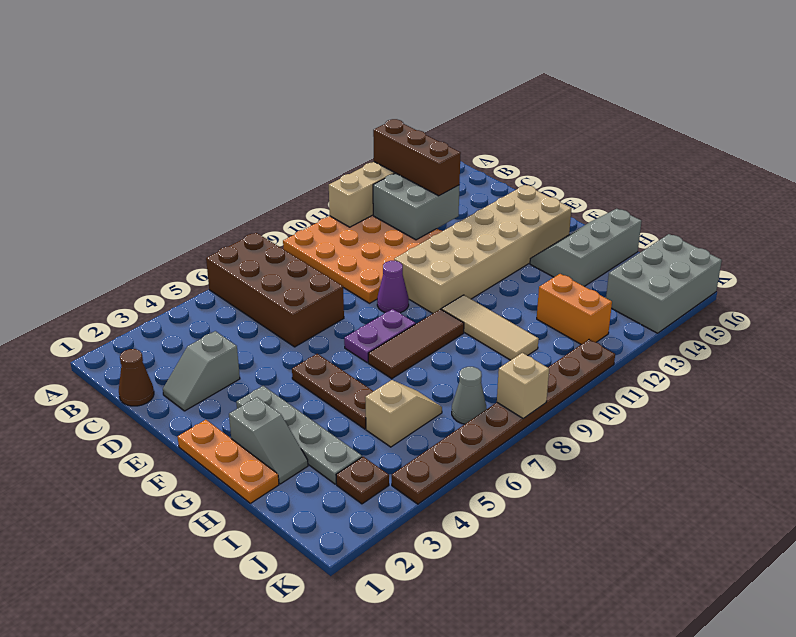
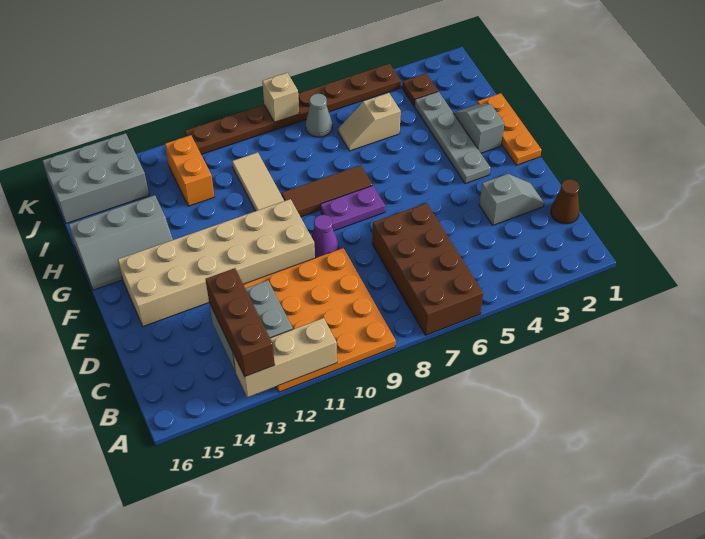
brown plate F5:H5 level 1 -> none

